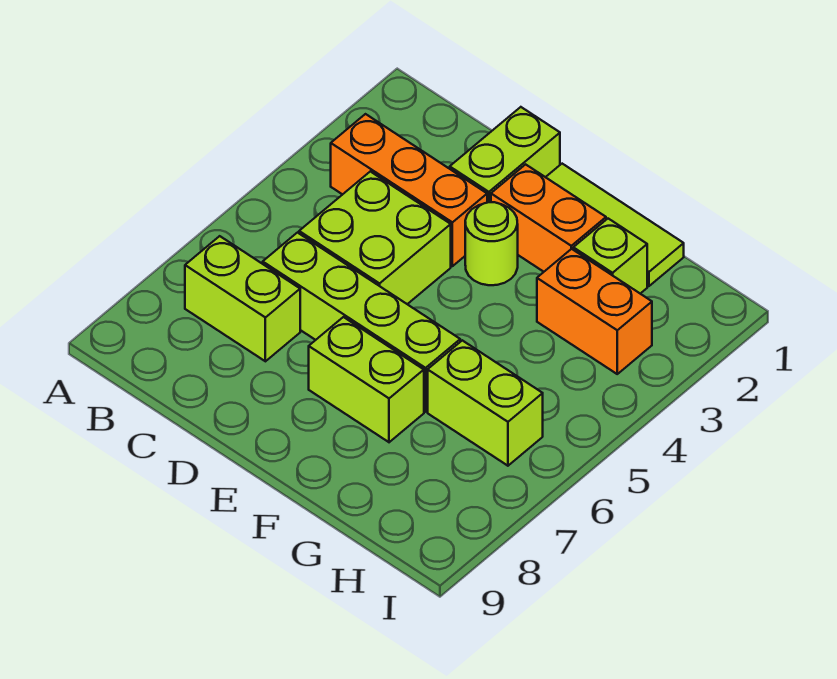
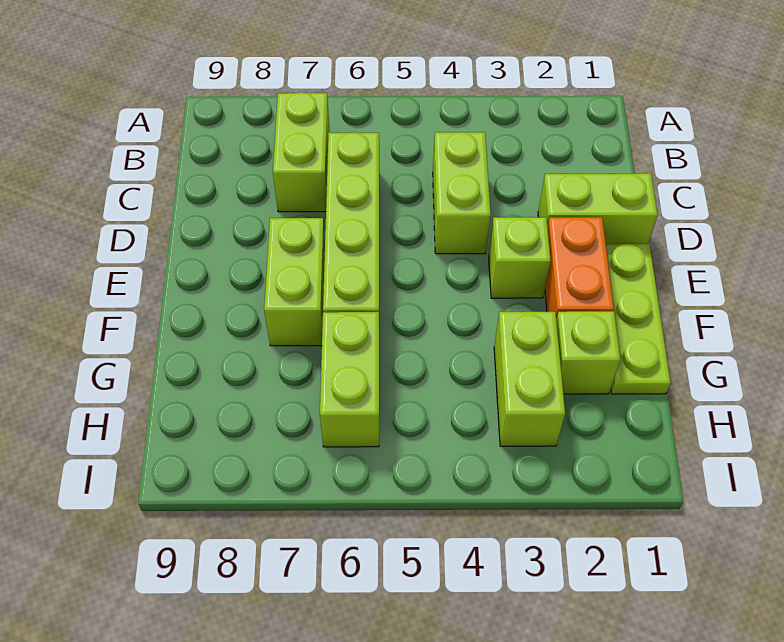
orange brick B3:D3 level 1 -> none
lime brick C4:D5 level 1 -> lime brick C4:D4 level 1
lime tile E1:G1 level 1 -> lime plate E1:G1 level 1
lime round brick E3 level 1 -> lime brick E3 level 1
orange brick G3:H3 level 1 -> lime brick G3:H3 level 1

